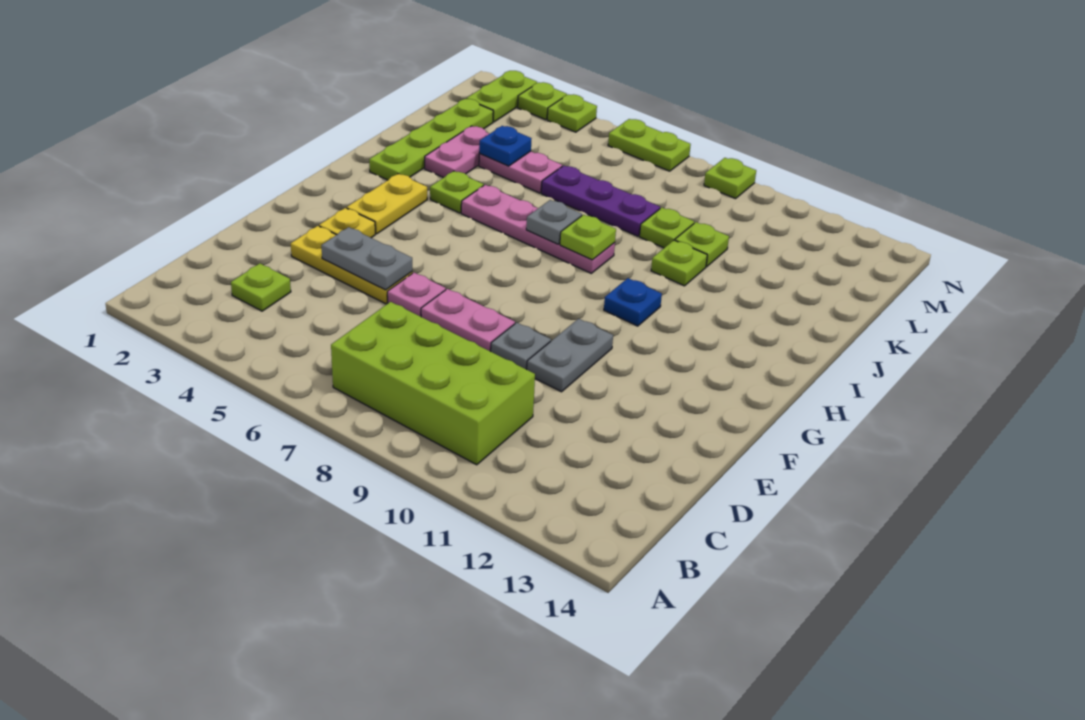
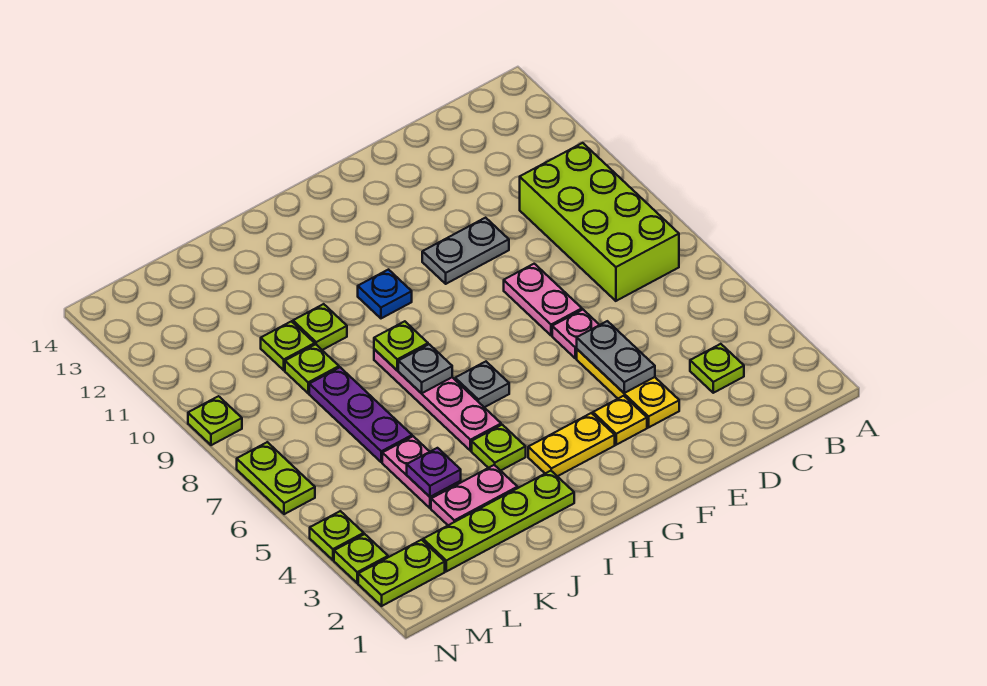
grey plate E9 level 1 -> grey plate H6 level 1
blue plate K4 level 2 -> purple plate K4 level 2

